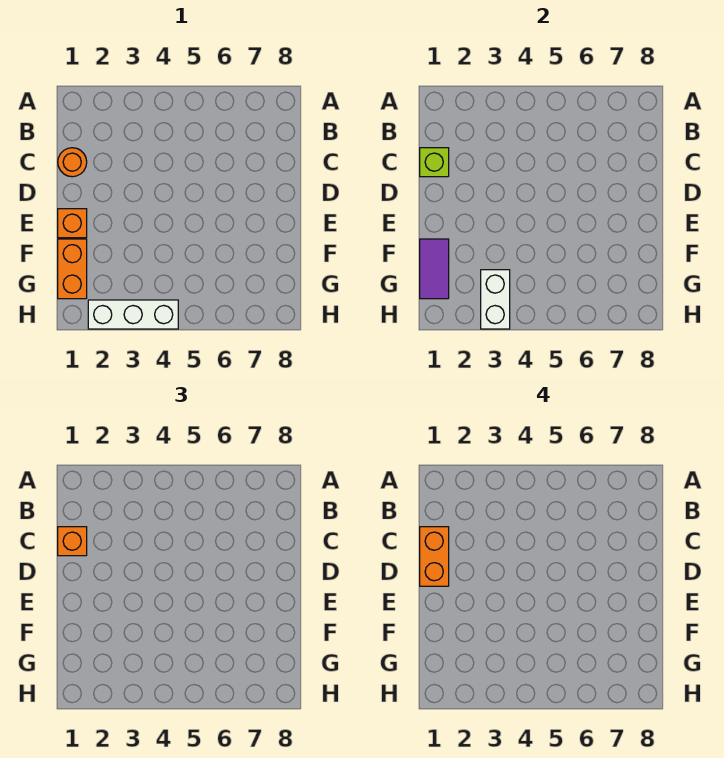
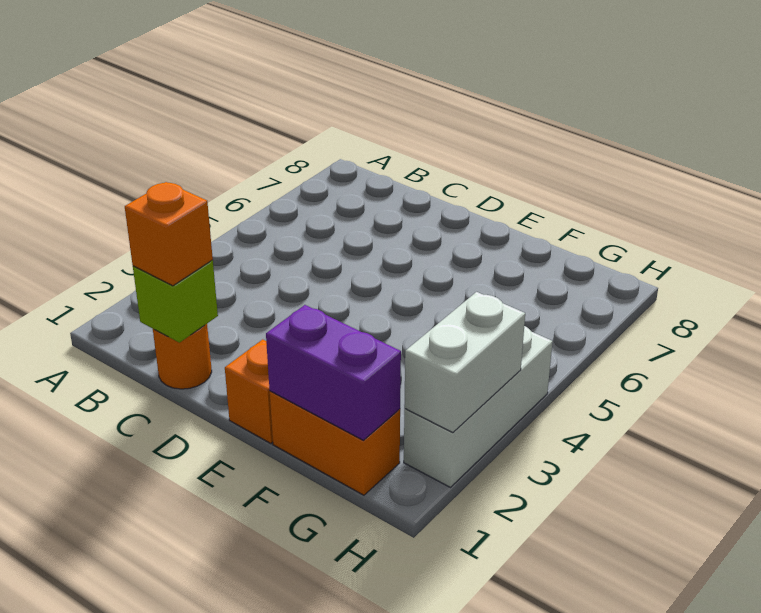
orange brick C1:D1 level 4 -> none
purple tile F1:G1 level 2 -> purple brick F1:G1 level 2
white brick G3:H3 level 2 -> white brick H2:H3 level 2

